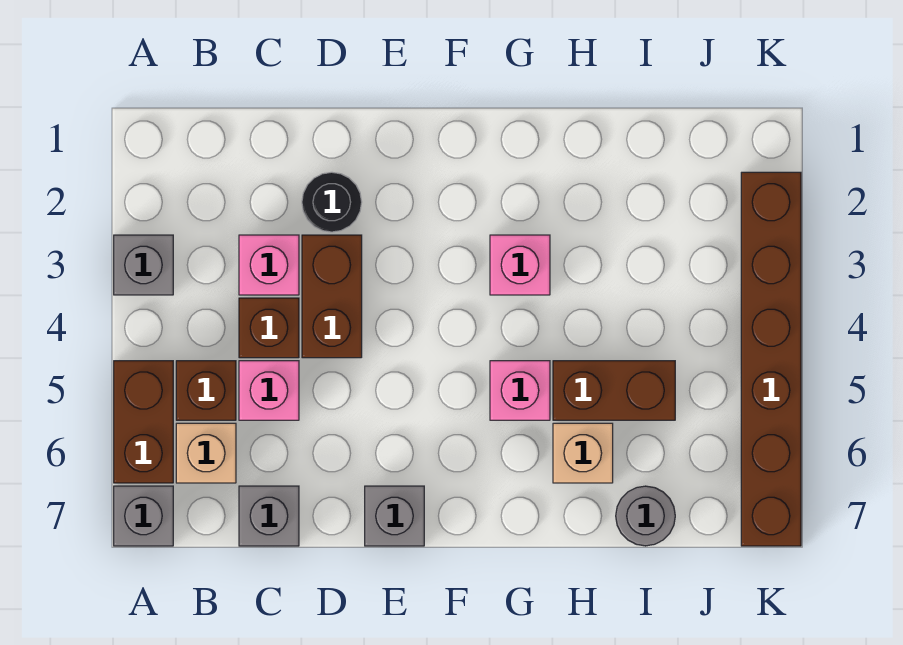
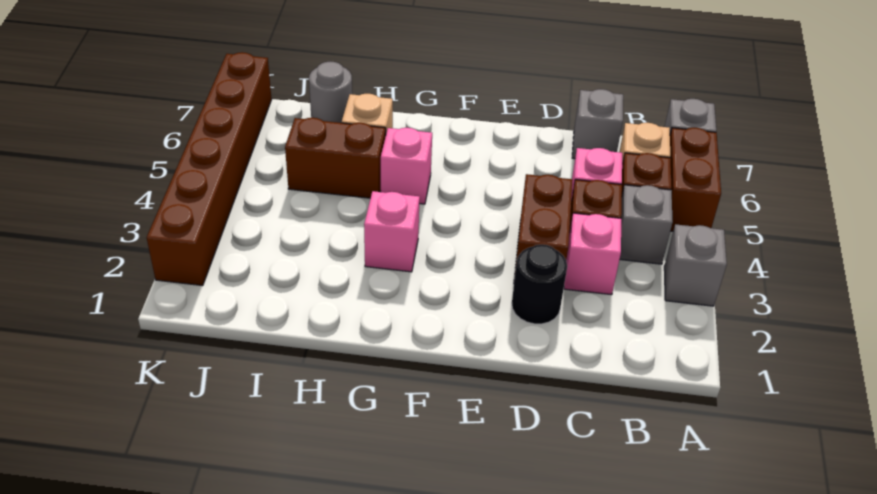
grey brick E7 level 1 -> grey brick B4 level 1

